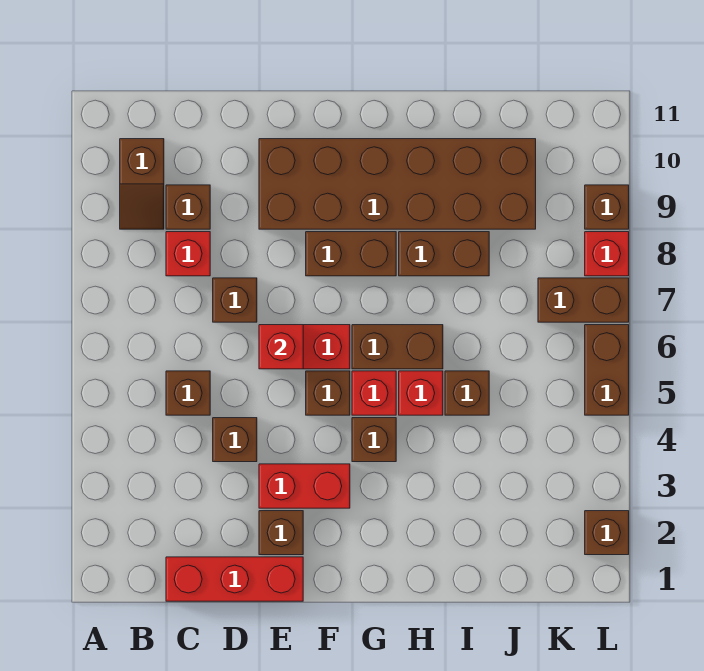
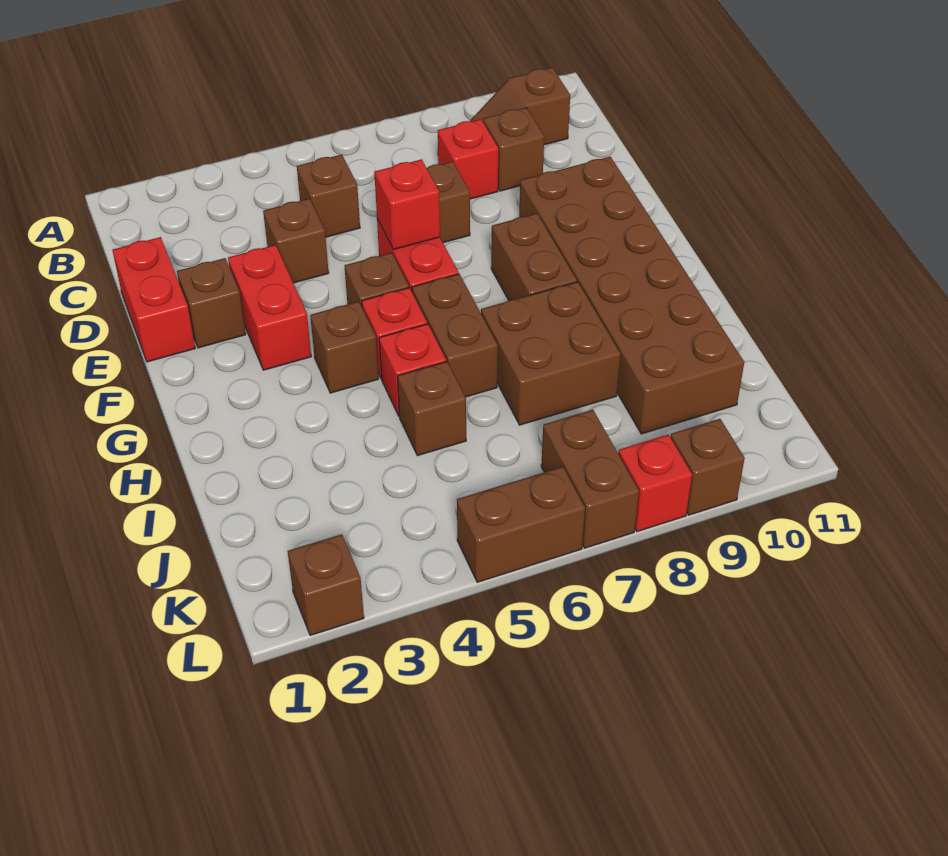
red brick C1:E1 level 1 -> red brick D1:E1 level 1
brown brick H8:I8 level 1 -> brown brick H7:I8 level 1

